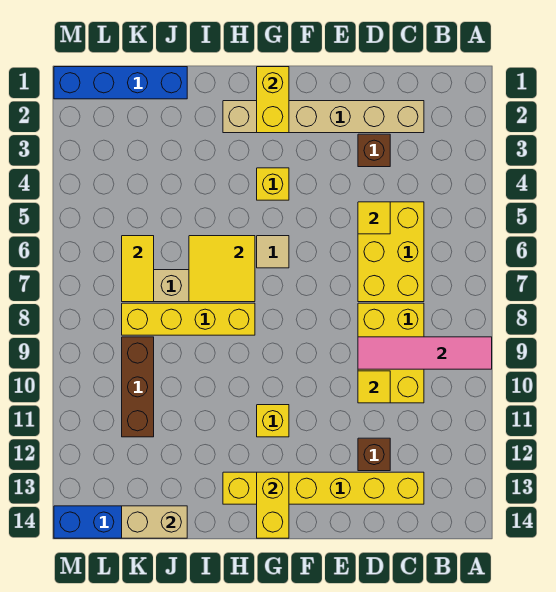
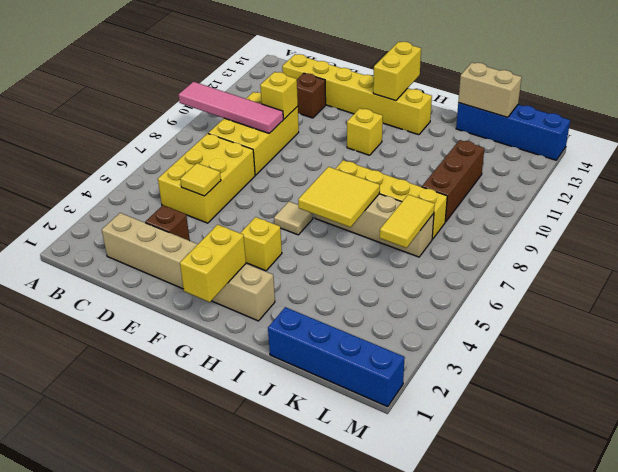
yellow tile D10 level 2 -> yellow brick D10 level 2

